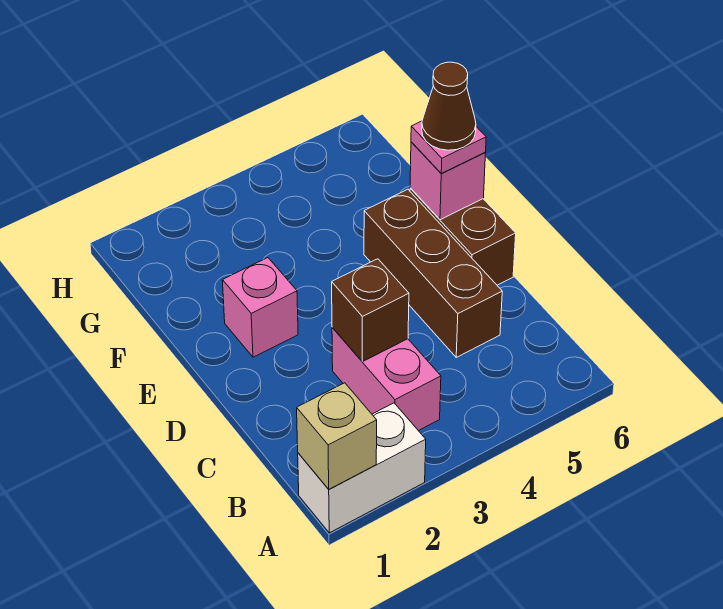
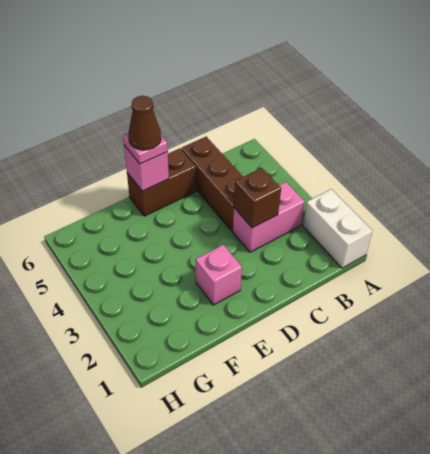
tan brick A1 level 2 -> none
brown brick C5:E5 level 1 -> brown brick C4:C6 level 1

